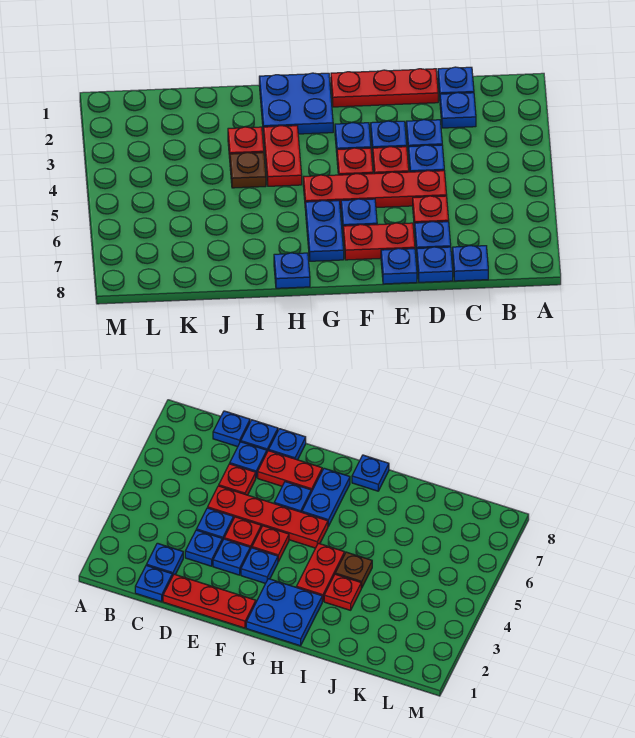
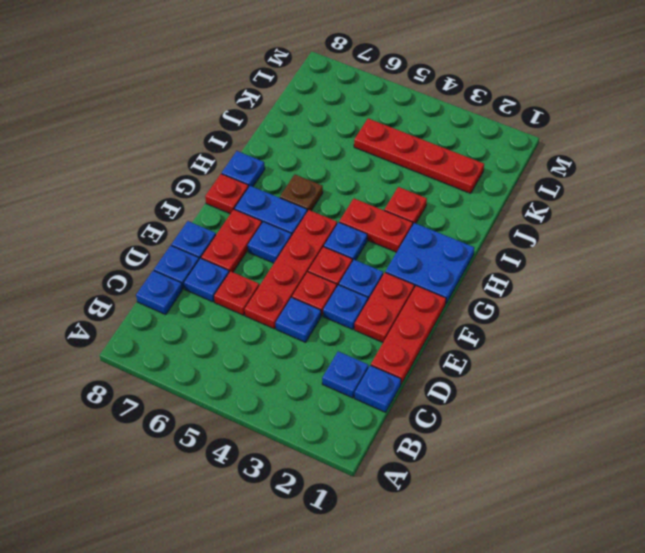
blue plate D3 level 1 -> blue plate G4 level 1
none -> red plate E2:F2 level 1
none -> red plate G8 level 1
brown plate I4 level 1 -> brown plate H6 level 1
none -> red plate K2:K5 level 1

